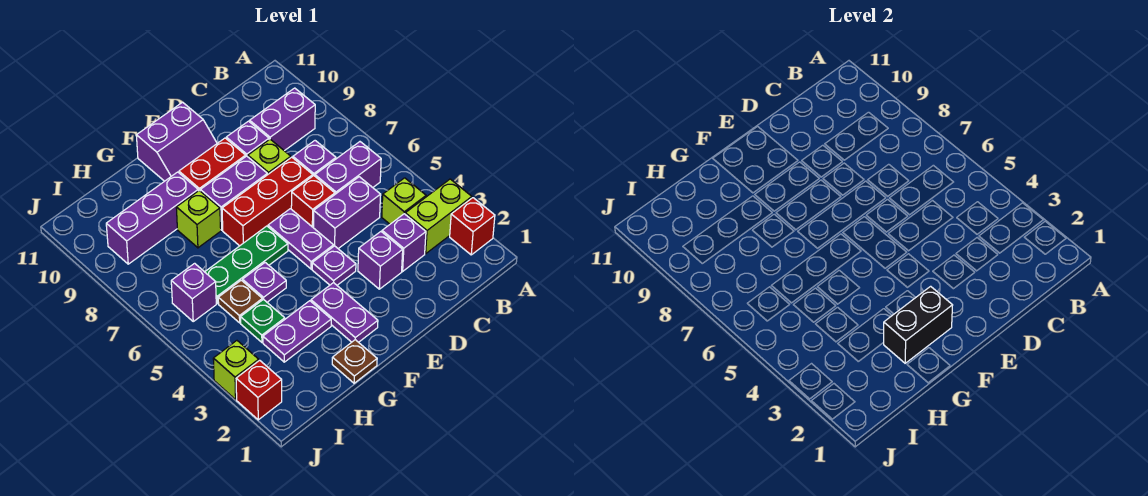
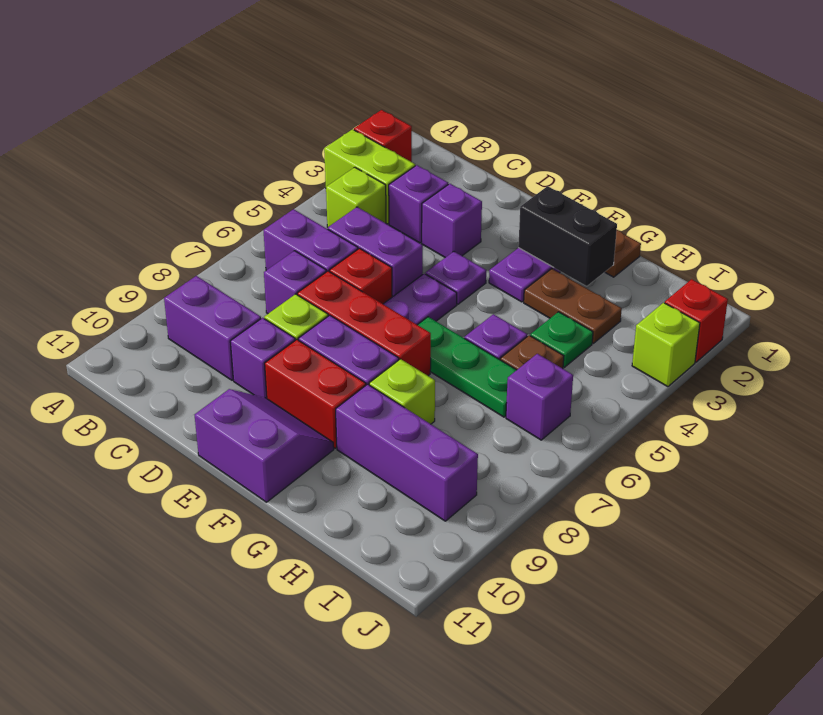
purple plate G3:H3 level 1 -> brown plate G3:H3 level 1

